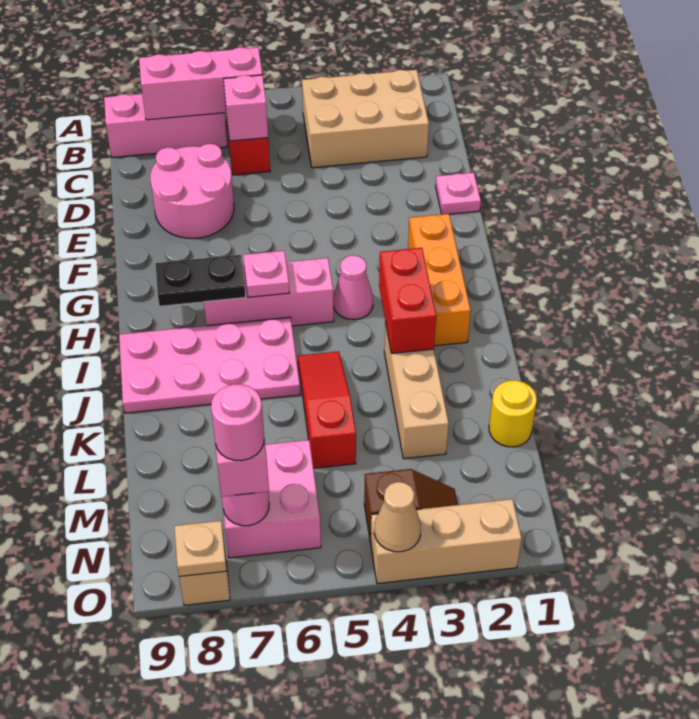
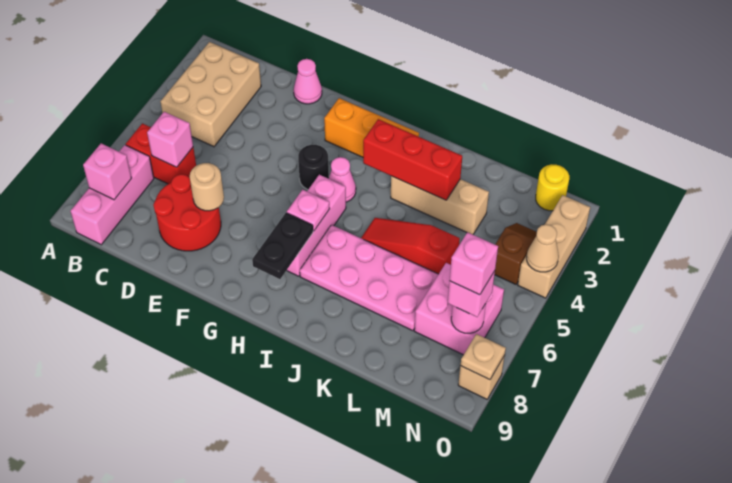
pink brick B6:B8 level 2 -> pink brick B8 level 2
pink round brick D7:E8 level 1 -> red round brick D7:E8 level 1
pink plate E1 level 1 -> pink cone E1 level 1
none -> tan round brick E7 level 2
none -> black round brick G4 level 1
red brick I3:J3 level 2 -> red brick I3:K3 level 2
pink plate I6:J9 level 1 -> pink plate I6:L7 level 1
yellow round brick L1 level 1 -> yellow round brick N1 level 1
pink round brick N7 level 4 -> pink brick N7 level 4

